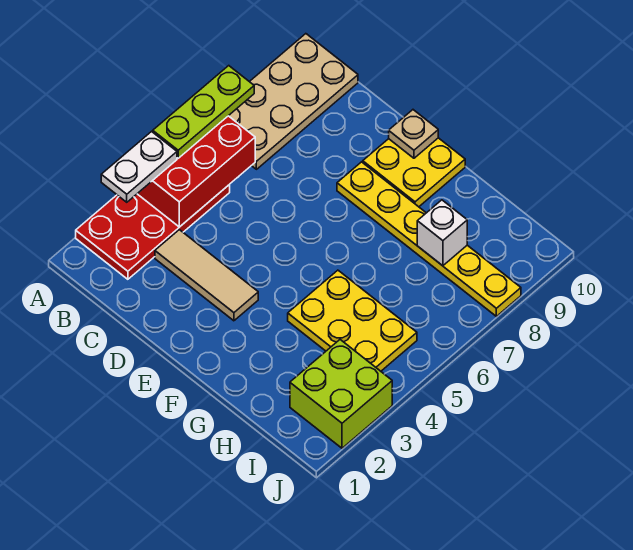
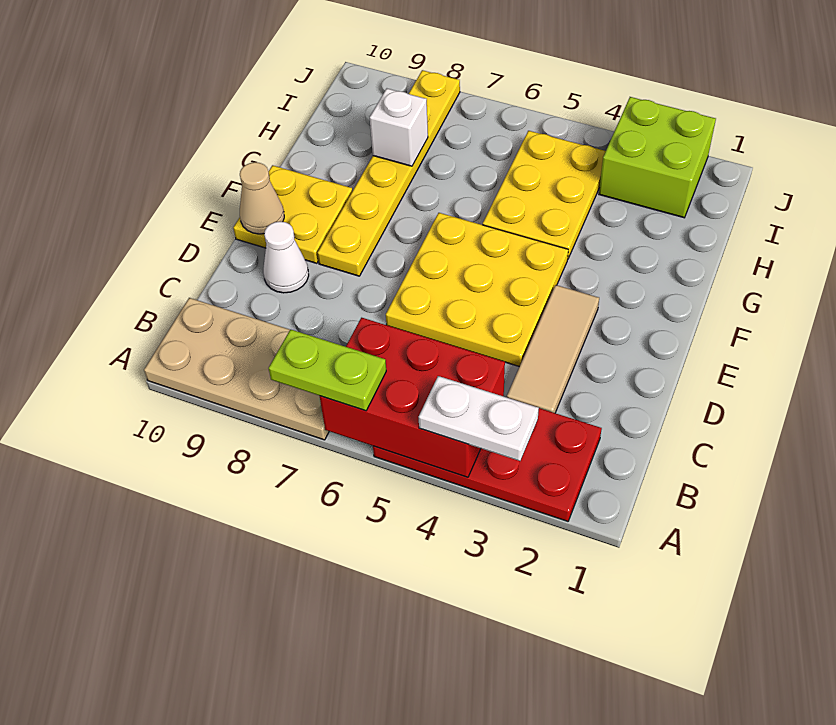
lime plate A5:A7 level 3 -> lime plate A6:A7 level 3
none -> yellow plate D4:F6 level 1
none -> white cone D9 level 1
tan plate E10 level 2 -> tan cone E10 level 2

